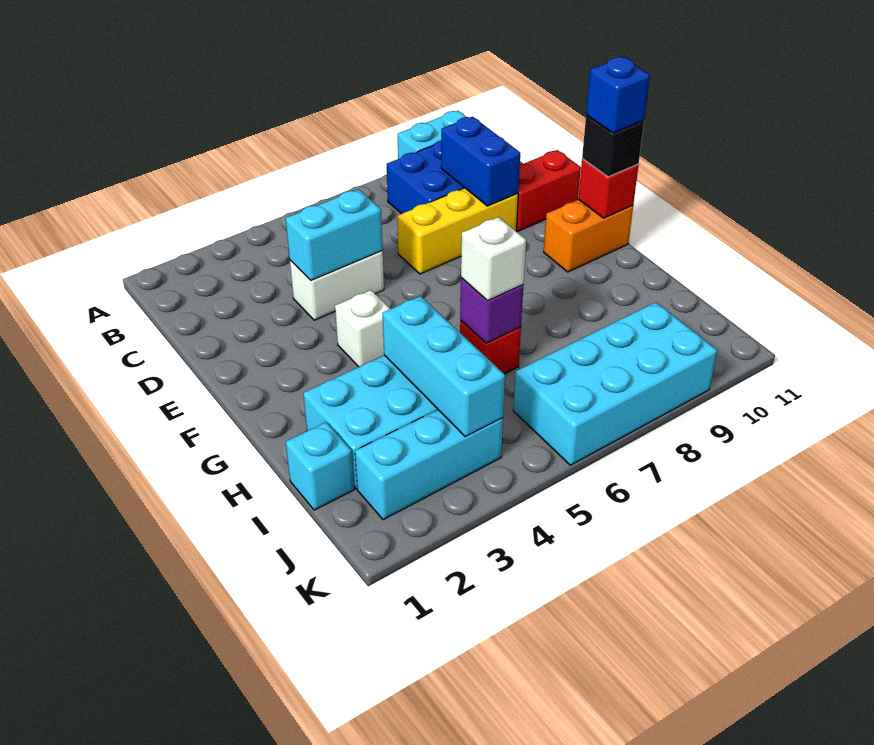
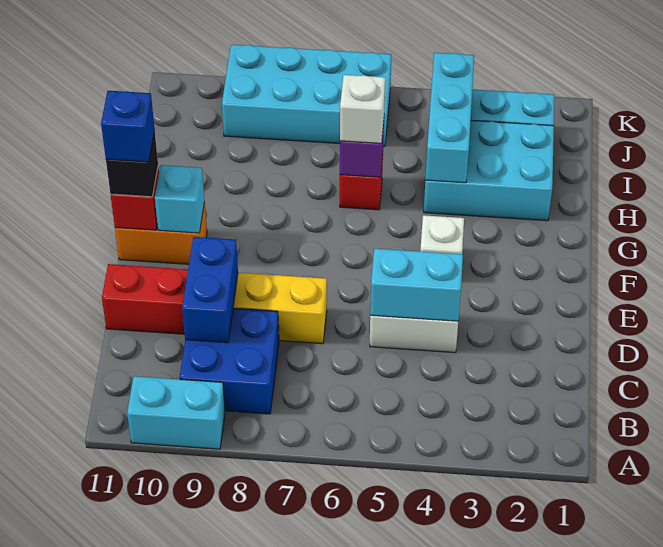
cyan brick I1 level 1 -> cyan brick F10 level 2

